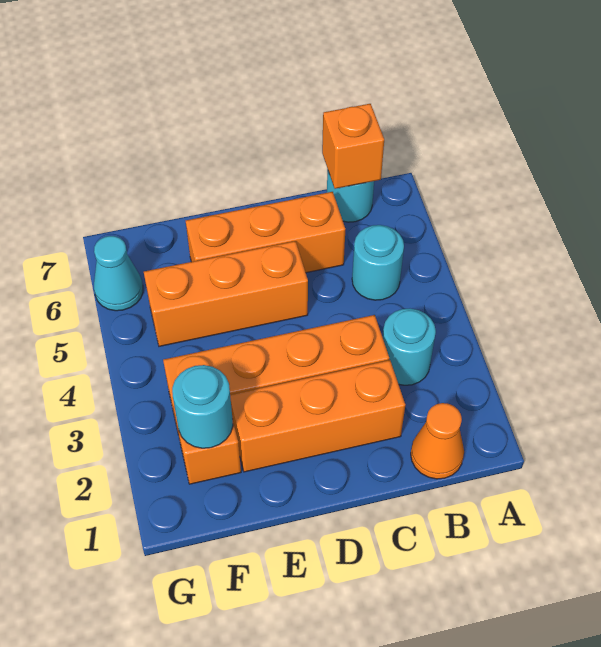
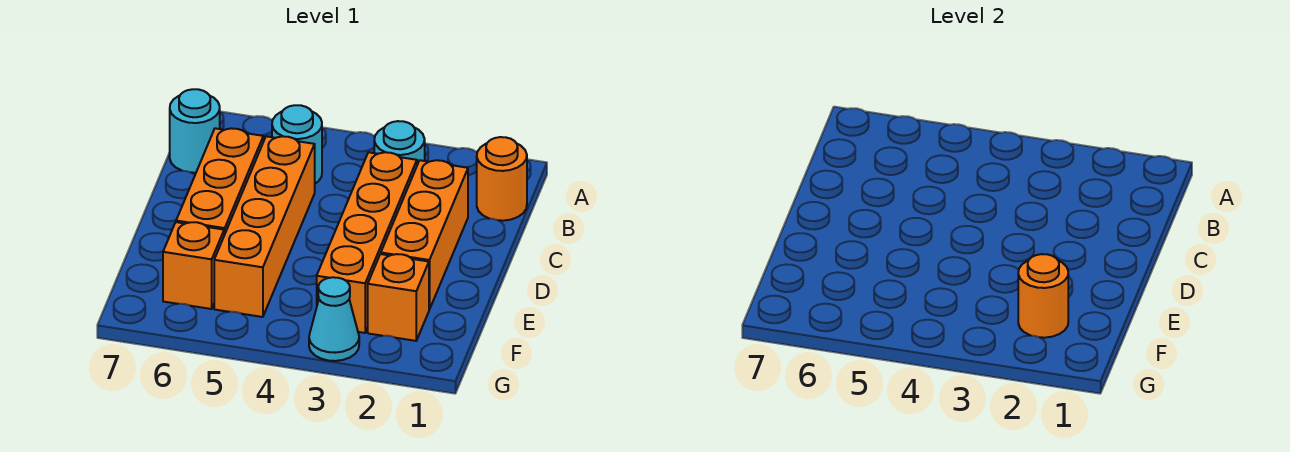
orange cone B1 level 1 -> orange round brick B1 level 1
orange brick B7 level 2 -> orange brick F6 level 1
orange brick D5:F5 level 1 -> orange brick C5:F5 level 1
cyan round brick F2 level 2 -> orange round brick F2 level 2
cyan cone G6 level 1 -> cyan cone G3 level 1

